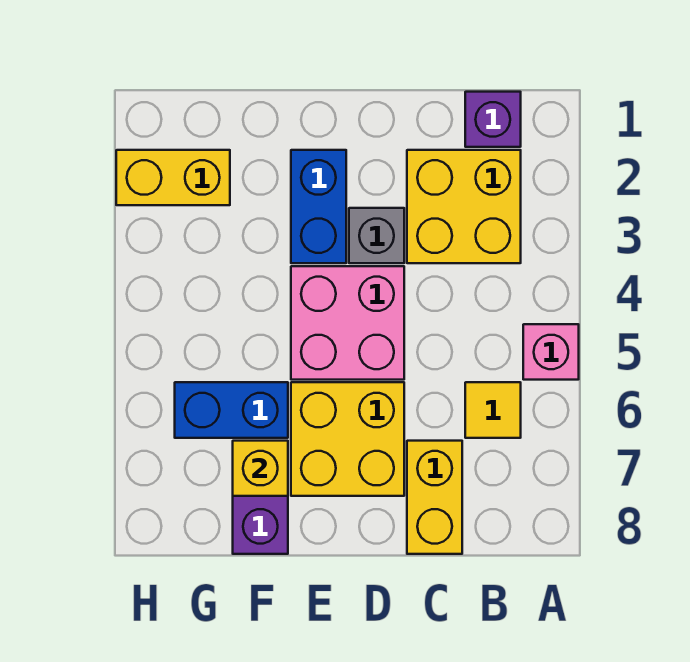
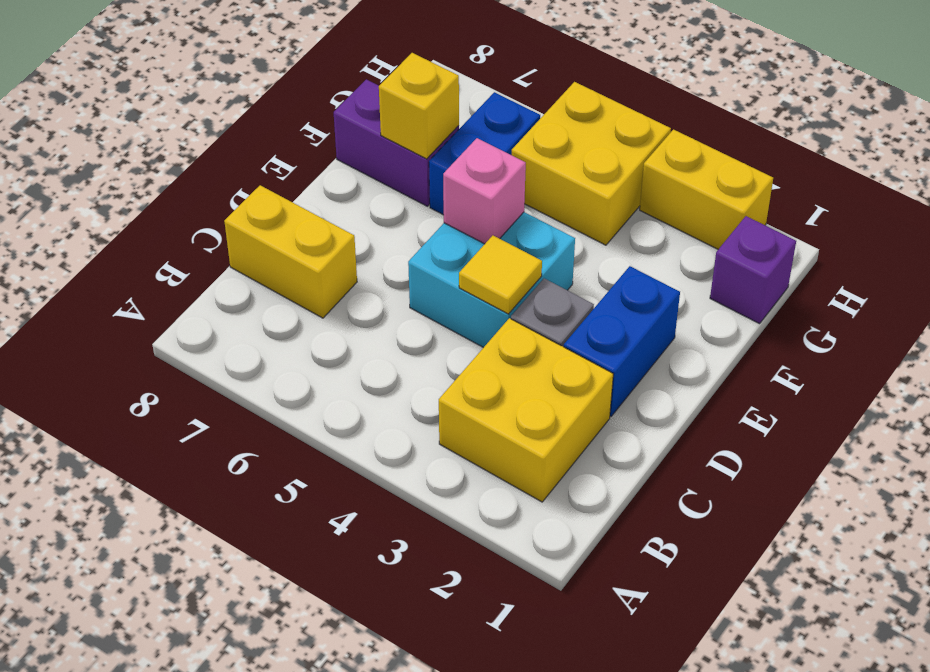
pink brick A5 level 1 -> pink brick E5 level 2
purple brick B1 level 1 -> purple brick G1 level 1
yellow tile B6 level 1 -> yellow tile D4 level 2
pink brick D4:E5 level 1 -> cyan brick D4:E5 level 1
yellow brick D6:E7 level 1 -> yellow brick G4:H5 level 1
blue brick E2:E3 level 1 -> blue brick D2:E2 level 1
yellow brick G2:H2 level 1 -> yellow brick H2:H3 level 1

